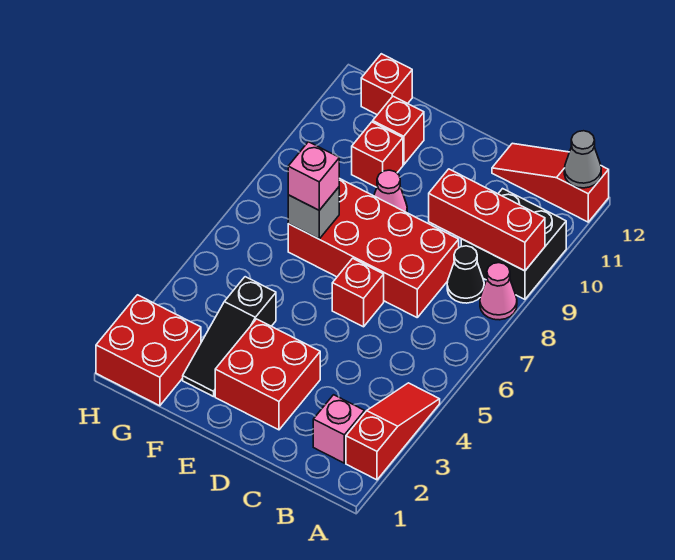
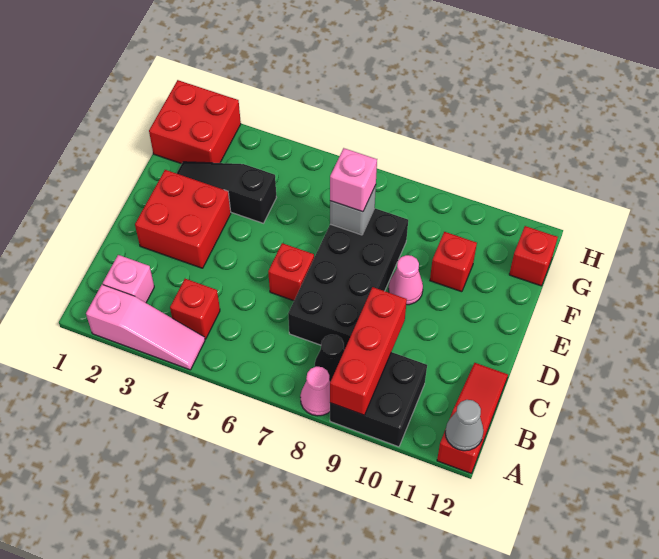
red slope A2:A4 level 1 top 2 -> pink slope A2:A4 level 1 top 2
red brick C7:F8 level 1 -> black brick C7:F8 level 1
red brick F11 level 1 -> red brick B4 level 1

